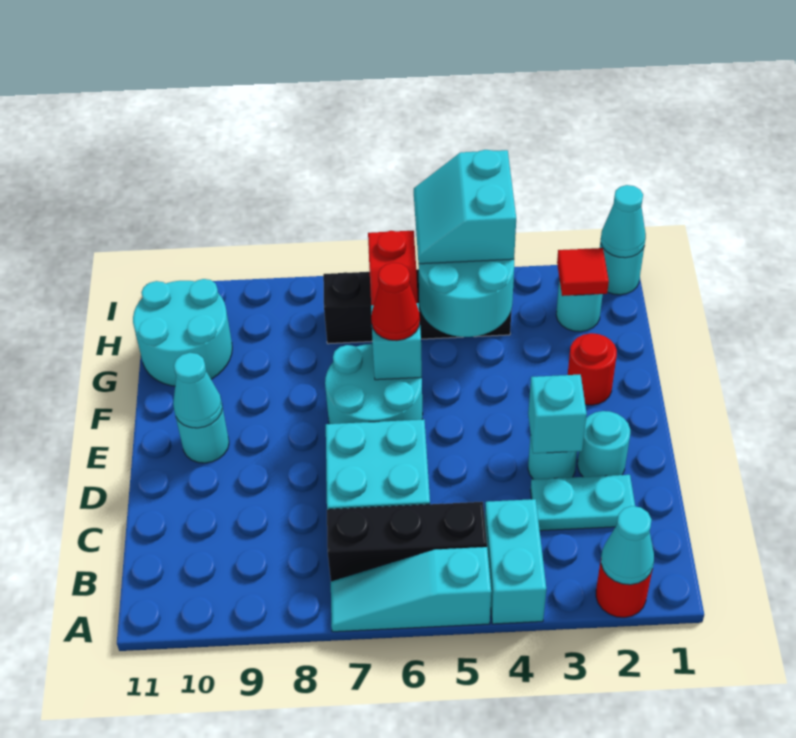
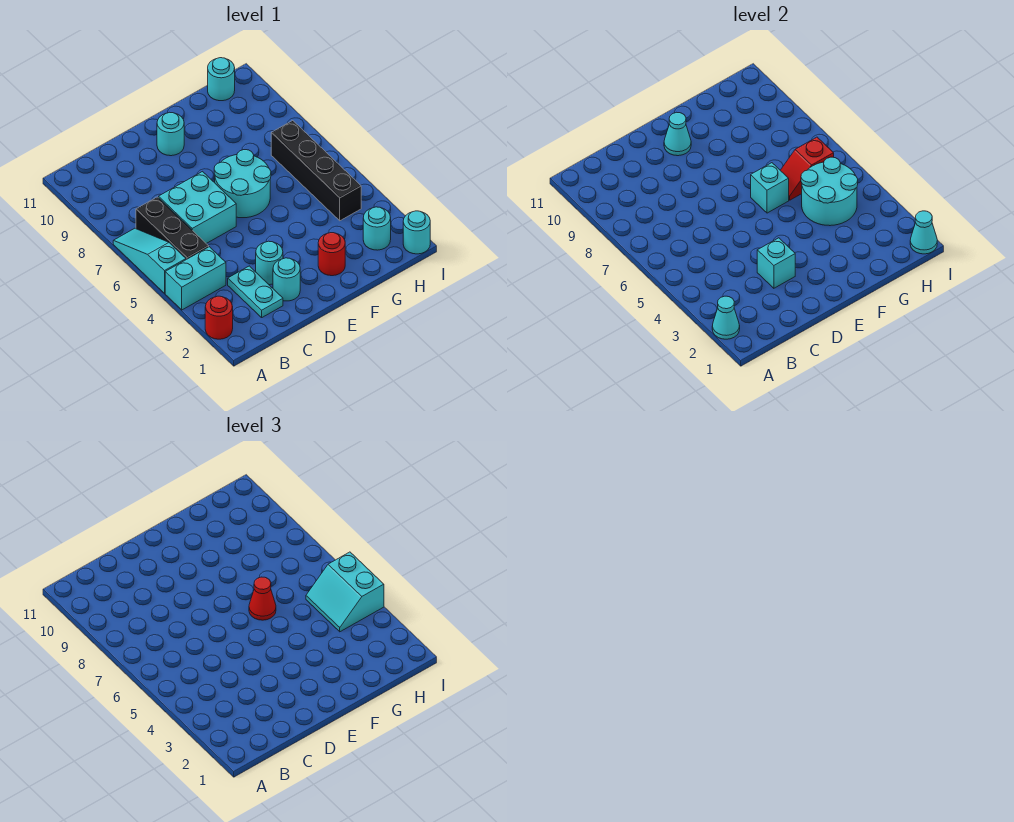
cyan round brick G10:H11 level 1 -> cyan round brick H11 level 1
red tile H2 level 2 -> none
cyan slope H4:I5 level 3 top 4 -> cyan slope H4:I5 level 3 top I

